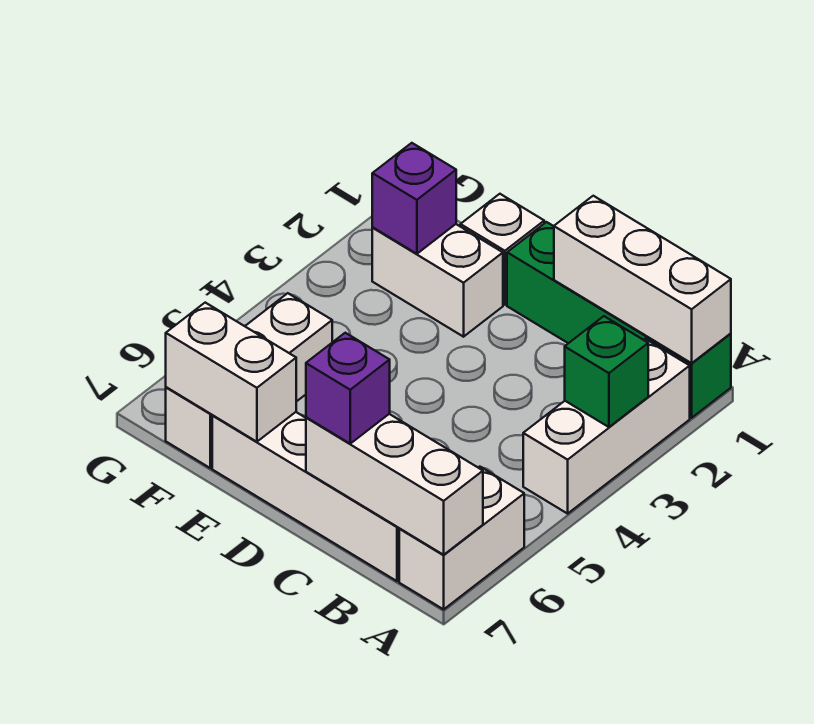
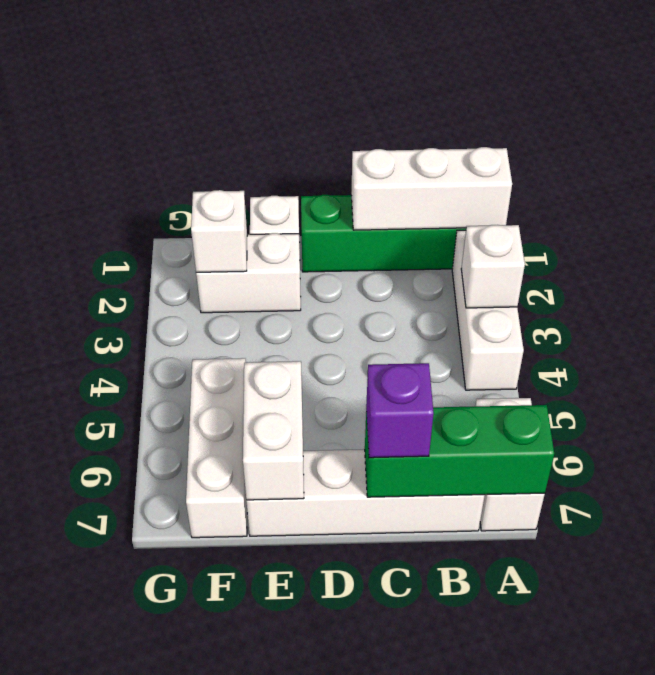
green brick A3 level 2 -> white brick A3 level 2
white brick A7:C7 level 2 -> green brick A7:C7 level 2
white brick E7:F7 level 2 -> white brick E6:E7 level 2
purple brick F2 level 2 -> white brick F2 level 2

